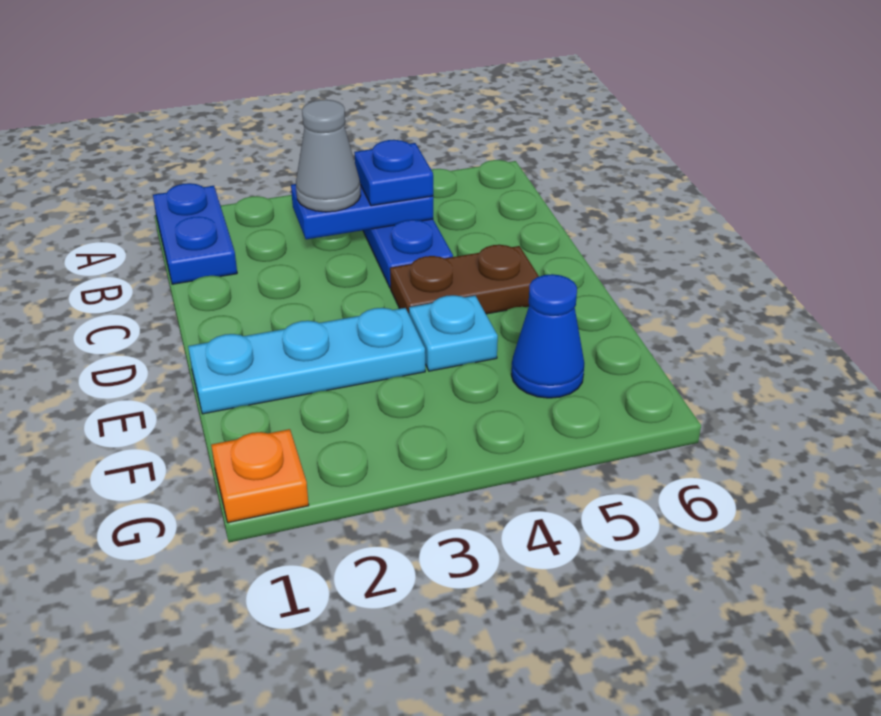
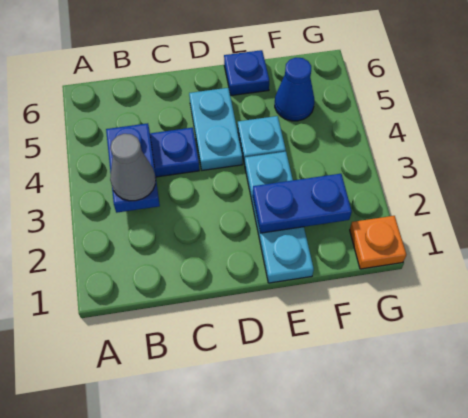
blue plate A1:B1 level 1 -> blue plate E2:F2 level 2
blue plate B4 level 3 -> blue plate E6 level 1
brown plate D4:D5 level 1 -> cyan plate D4:D5 level 1

